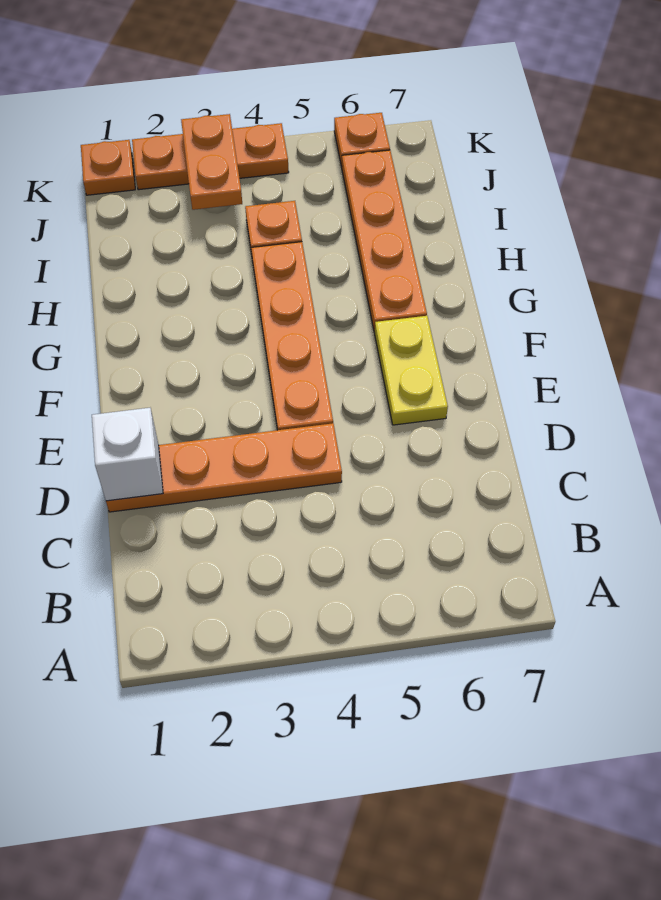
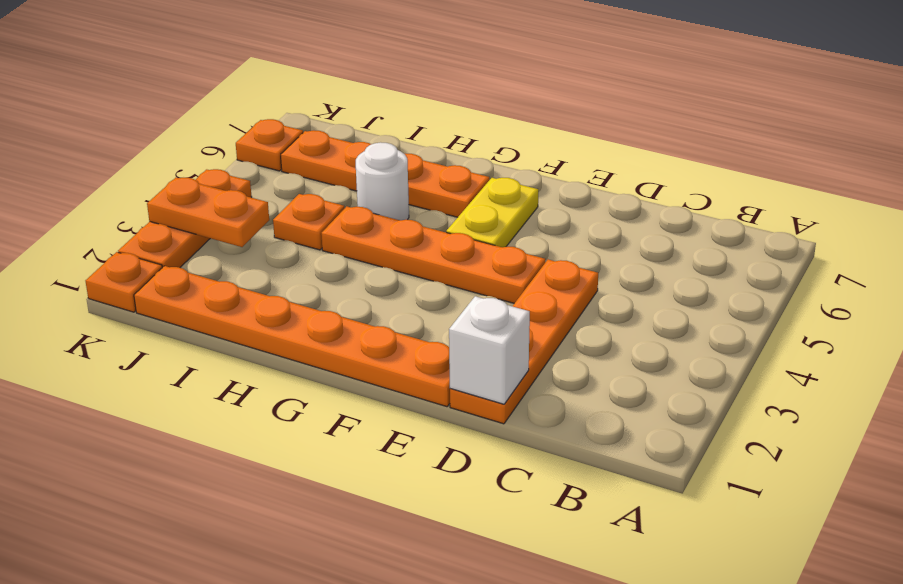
none -> orange plate E1:J1 level 1
yellow plate E6:F6 level 1 -> yellow plate F5:F6 level 1
none -> white round brick H5 level 1

